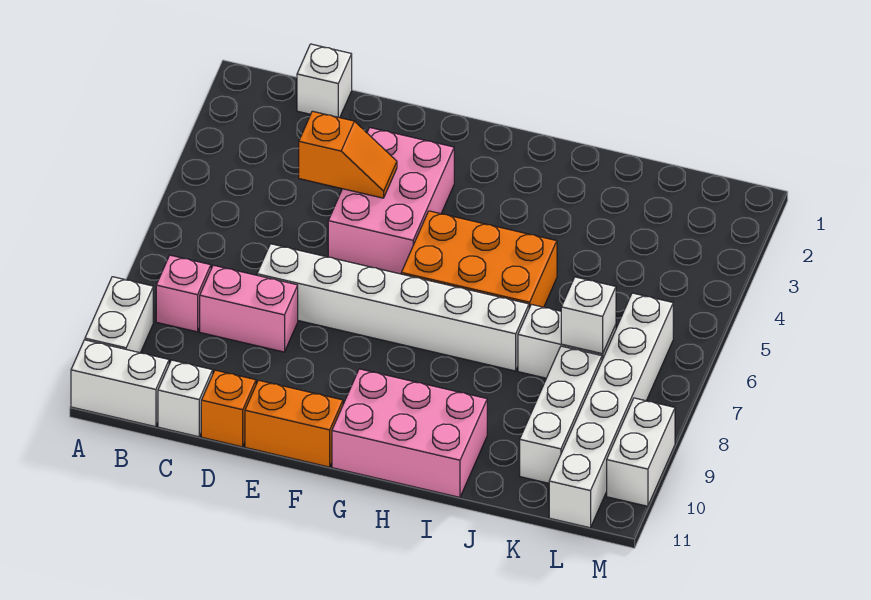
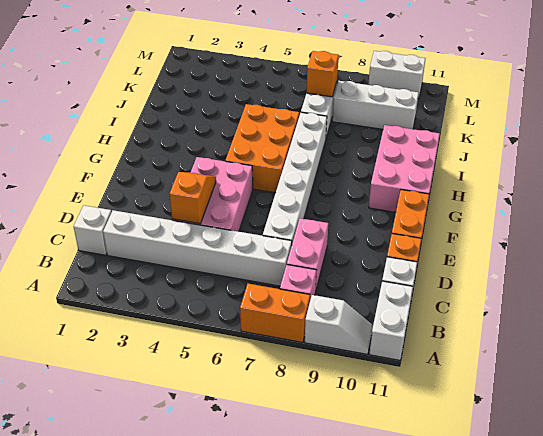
none -> orange brick A7:A8 level 1
white brick A9:A10 level 1 -> white slope A9:A10 level 1 top 9
pink brick E3:F5 level 1 -> pink brick D4:F5 level 1
white brick K7 level 2 -> orange brick K7 level 2
white brick L6:L11 level 1 -> white brick C2:C7 level 1

